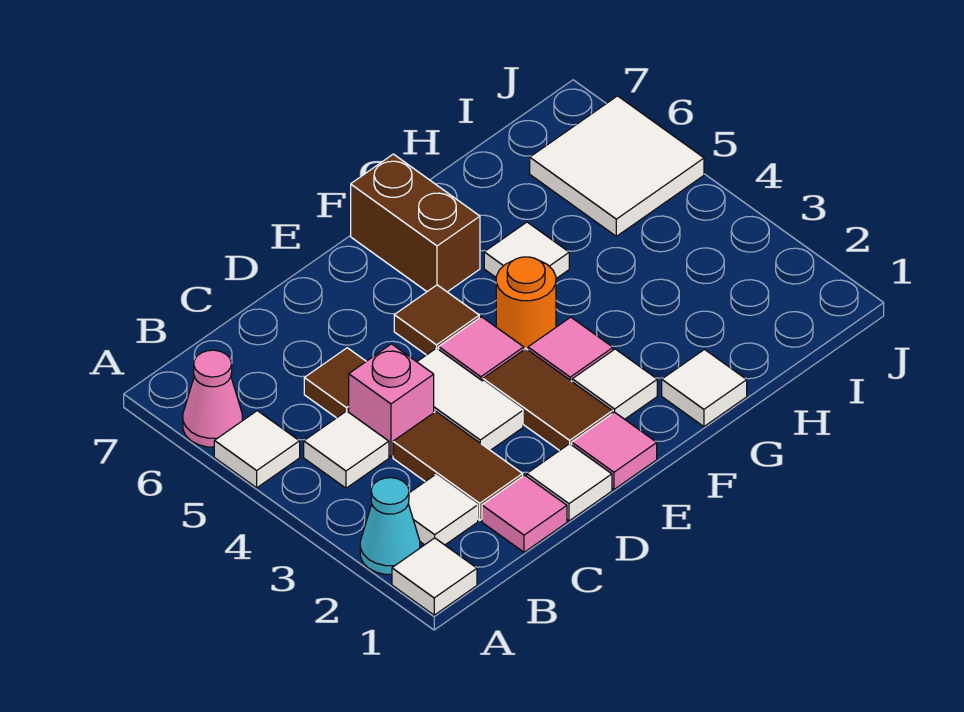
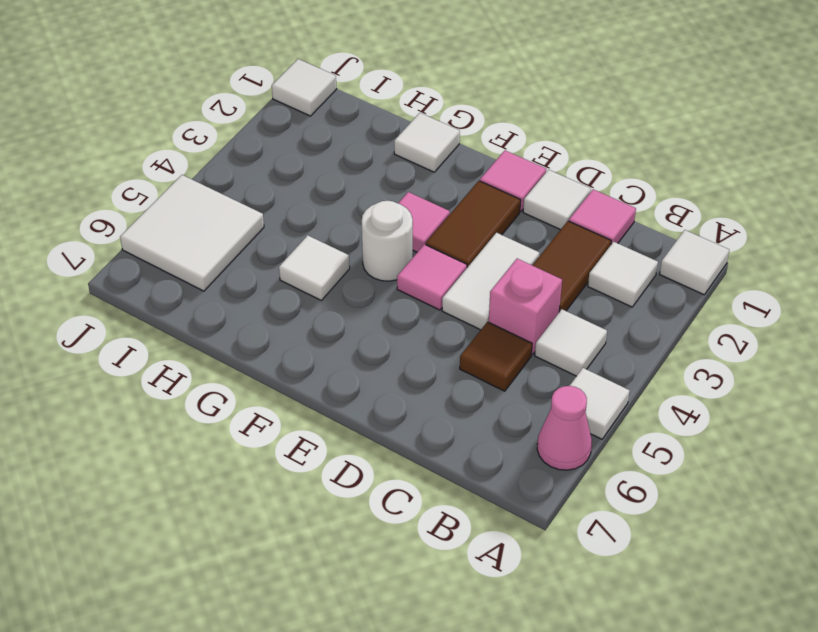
cyan cone A2 level 1 -> none
brown tile E5 level 1 -> none
white tile F2 level 1 -> white tile J1 level 1
orange round brick F4 level 1 -> white round brick F4 level 1
brown brick F6:F7 level 1 -> none

